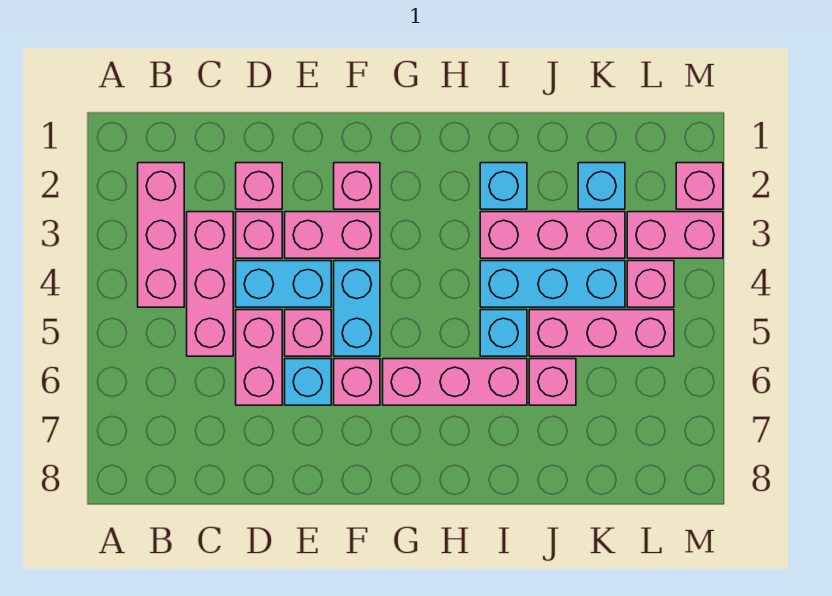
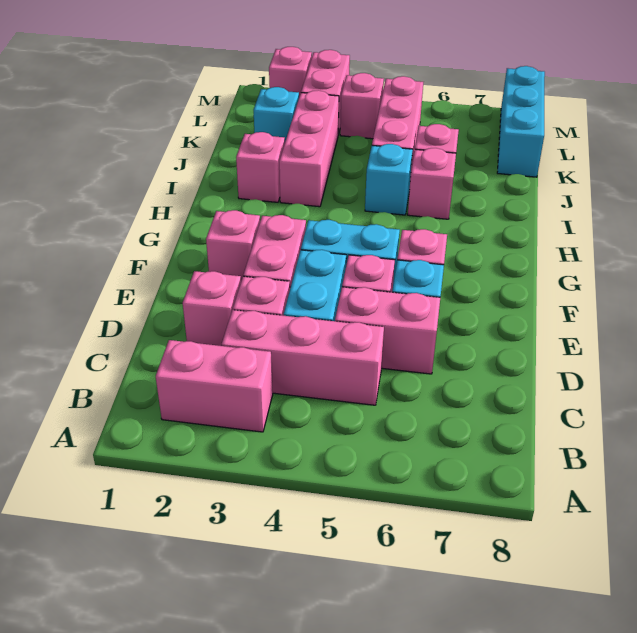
pink brick B2:B4 level 1 -> pink brick B2:B3 level 1
pink brick G6:I6 level 1 -> pink brick I6 level 1
cyan brick I2 level 1 -> pink brick I2 level 1
cyan brick I4:K4 level 1 -> cyan brick K8:M8 level 1

